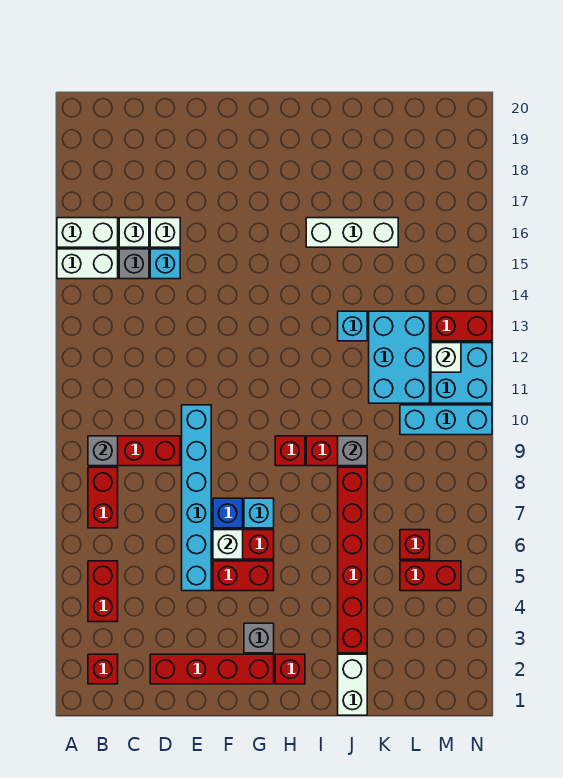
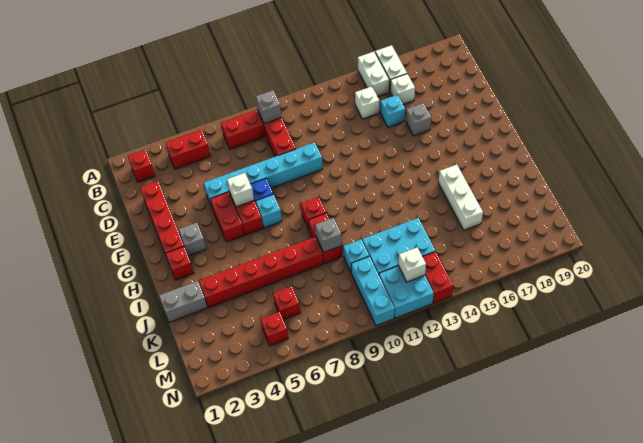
grey brick C15 level 1 -> grey brick E16 level 1
white brick D16 level 1 -> white brick C14 level 1
white brick J1:J2 level 1 -> grey brick J1:J2 level 1
cyan brick J13 level 1 -> cyan brick K10 level 1
red brick L5:M5 level 1 -> red brick M5 level 1

